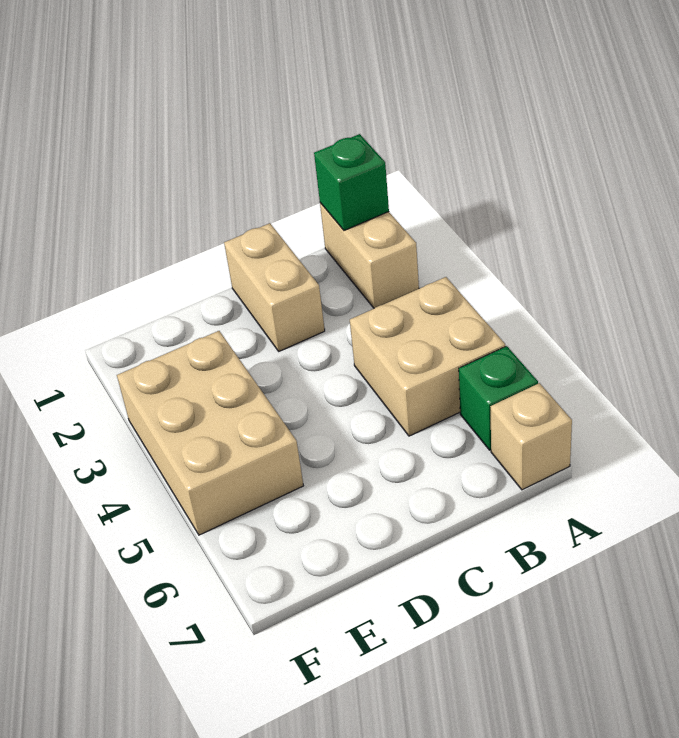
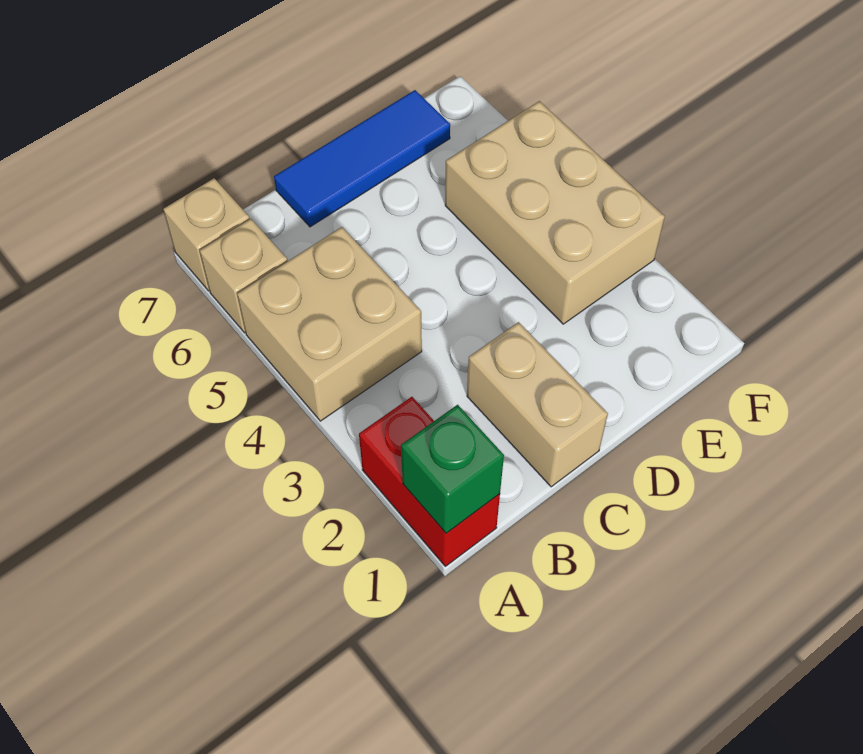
tan brick A1:A2 level 1 -> red brick A1:A2 level 1
green brick A6 level 1 -> tan brick A6 level 1
none -> blue tile C7:E7 level 1

